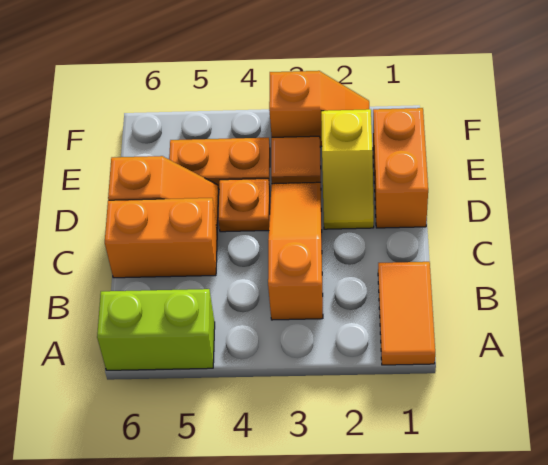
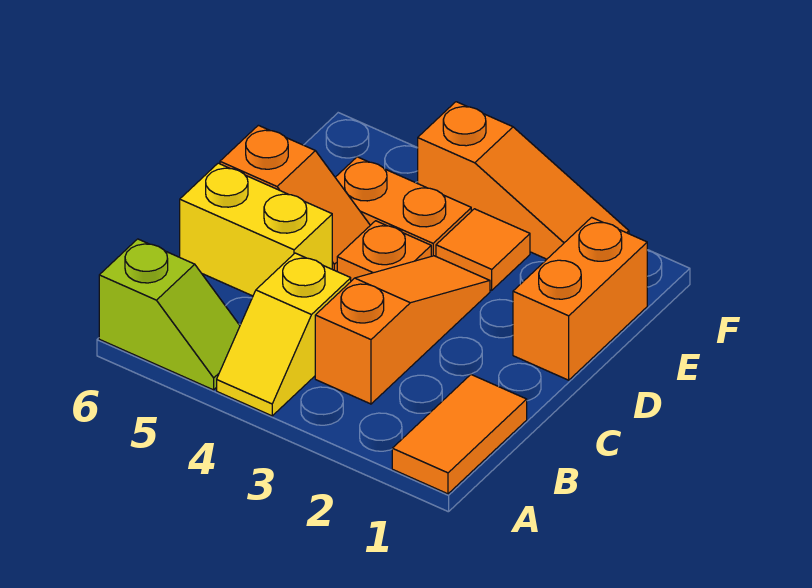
lime brick A5:A6 level 1 -> lime slope A5:A6 level 1 top 6
orange brick C5:C6 level 1 -> yellow brick C5:C6 level 1
yellow slope D2:E2 level 1 top E -> yellow slope A4:B4 level 1 top B
orange slope F2:F3 level 1 top 3 -> orange slope F2:F4 level 1 top 4

